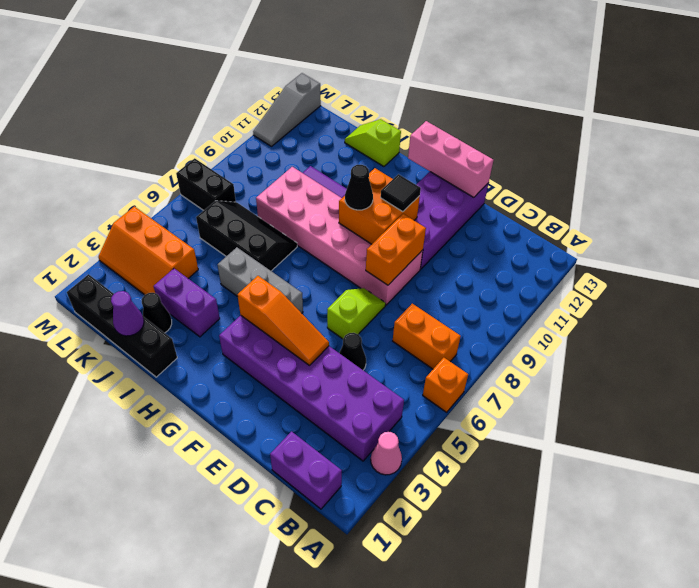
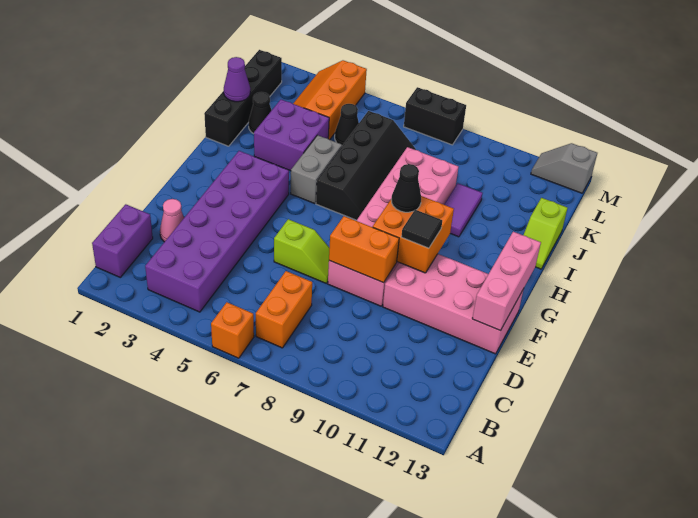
pink cone A3 level 1 -> pink cone D2 level 1
black cone D5 level 1 -> black cone K5 level 1
orange slope E4:G4 level 2 top G -> none
purple brick E10:F13 level 1 -> pink brick E10:F13 level 1
grey brick G5:I5 level 1 -> grey brick H5:I5 level 1
purple brick I3:J3 level 1 -> purple brick I3:J4 level 1
black slope I6:K7 level 1 top 6 -> black slope H6:K7 level 1 top 6
lime slope I13:J13 level 1 top I -> lime slope I13:J13 level 1 top J
black brick L7:M7 level 1 -> black brick M7:M8 level 1
grey slope M11:M13 level 1 top 13 -> grey slope M12:M13 level 1 top 13

